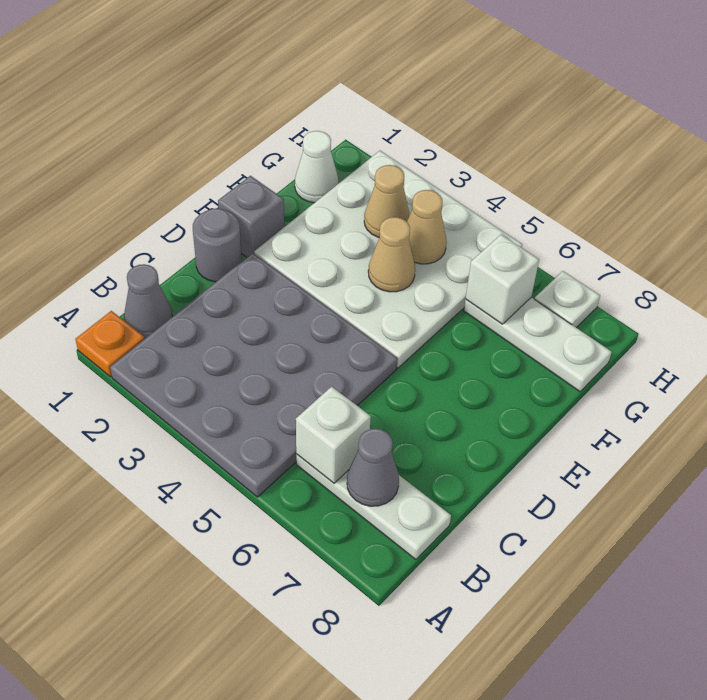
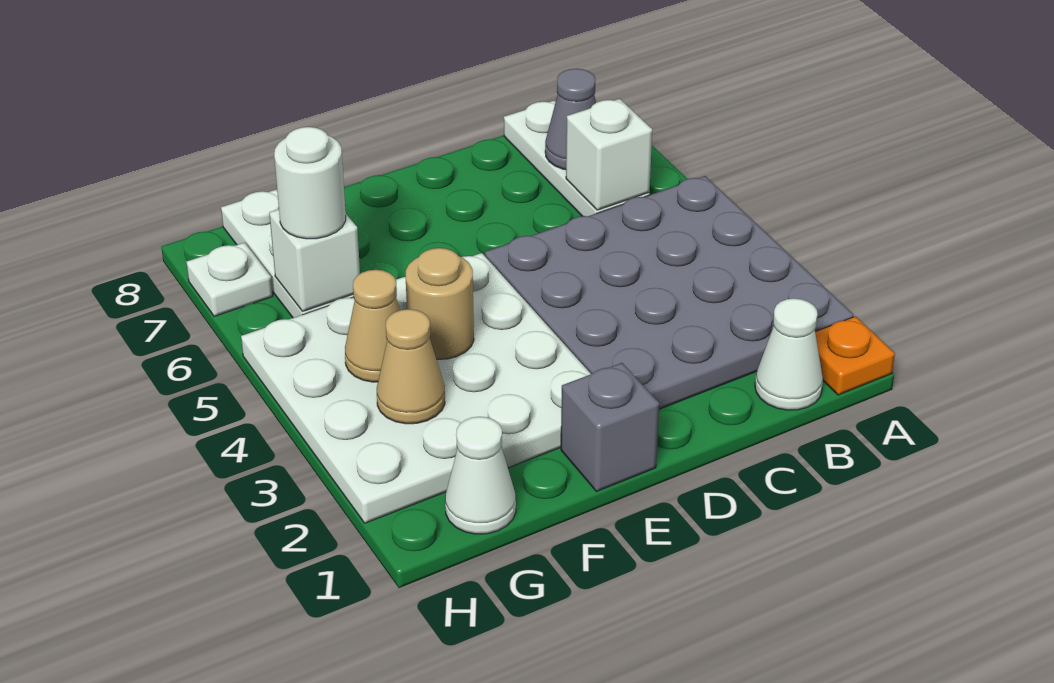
grey cone B1 level 1 -> white cone B1 level 1
grey round brick D1 level 1 -> none
tan cone F4 level 2 -> tan round brick F4 level 2
none -> white round brick G6 level 3

